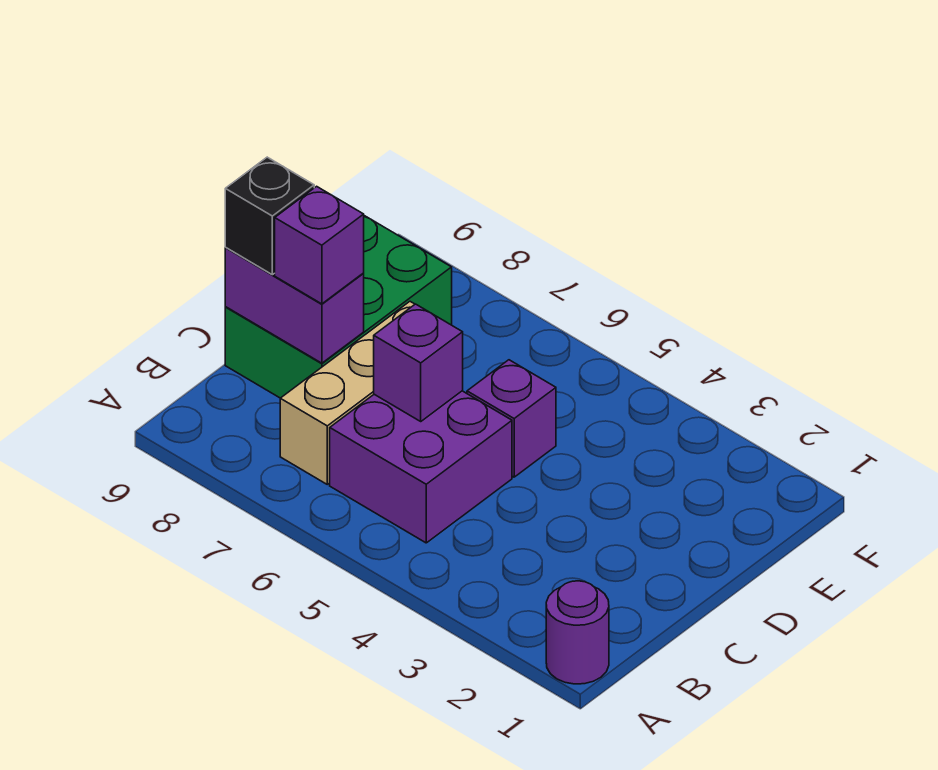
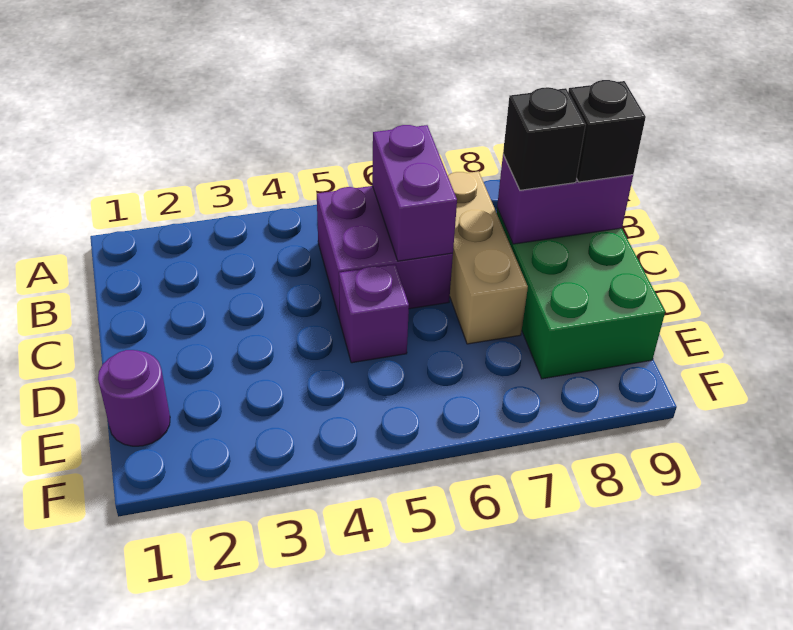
purple round brick A1 level 1 -> purple round brick E1 level 1
purple brick C6 level 2 -> purple brick B6:C6 level 2
purple brick C8 level 3 -> black brick C8 level 3

